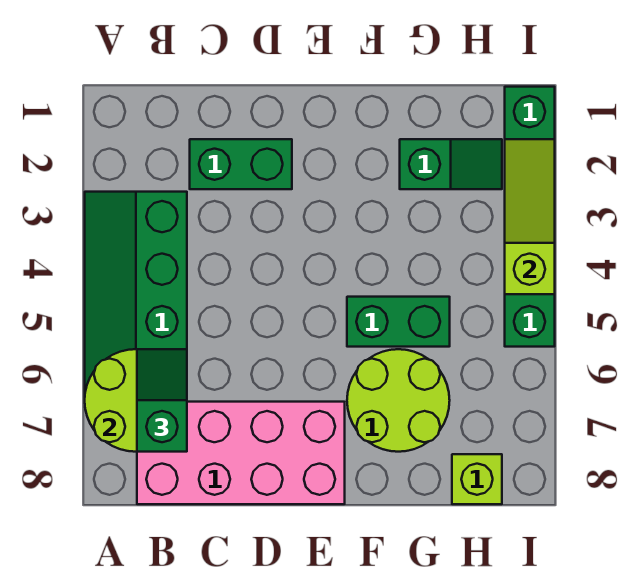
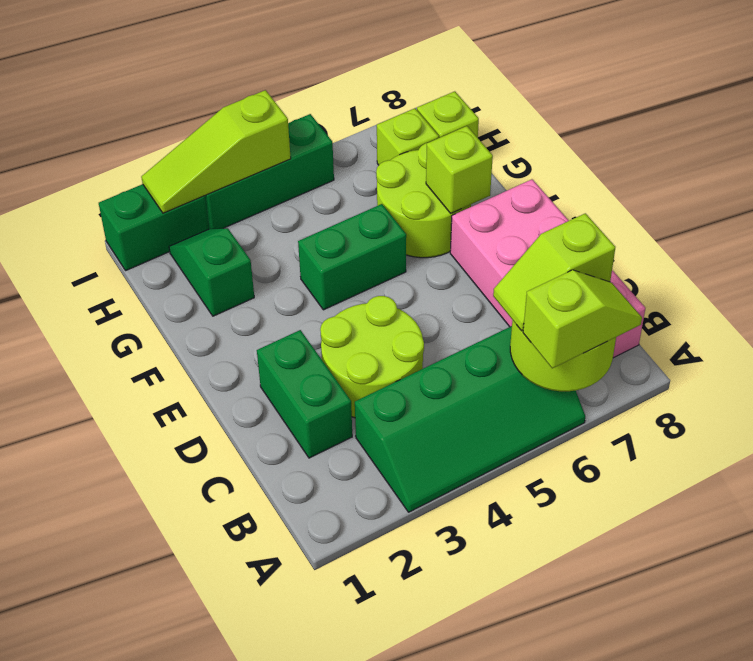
none -> lime slope A6:A7 level 3 top 6
green slope B6:B7 level 3 top 7 -> lime slope B6:B7 level 3 top 7
none -> lime round brick C3:D4 level 1
green brick F5:G5 level 1 -> green brick F4:F5 level 1
none -> lime brick F7 level 2
none -> lime brick H7 level 1

